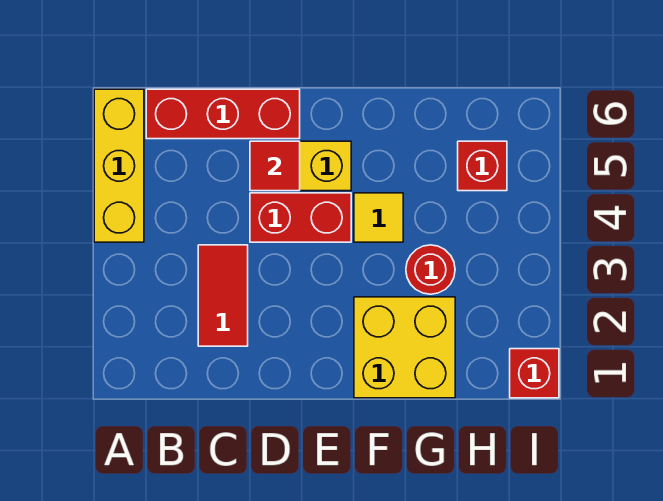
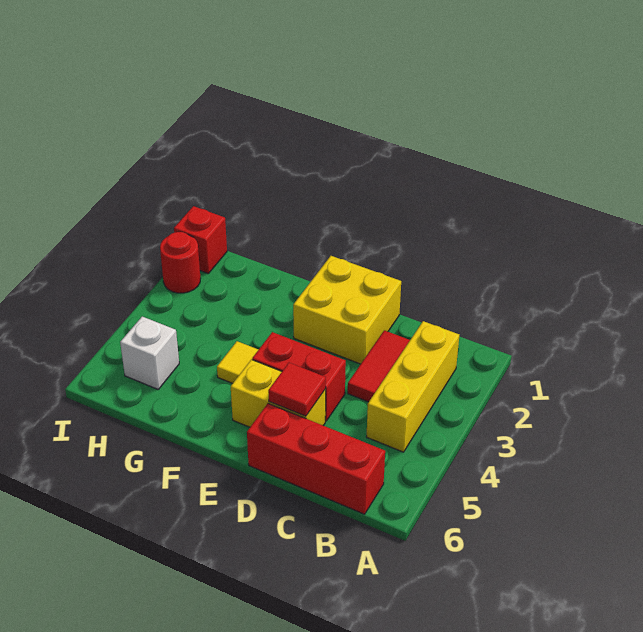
yellow brick A4:A6 level 1 -> yellow brick B2:B4 level 1
yellow brick F1:G2 level 1 -> yellow brick D1:E2 level 1
red round brick G3 level 1 -> red round brick I2 level 1
red brick H5 level 1 -> white brick H5 level 1

